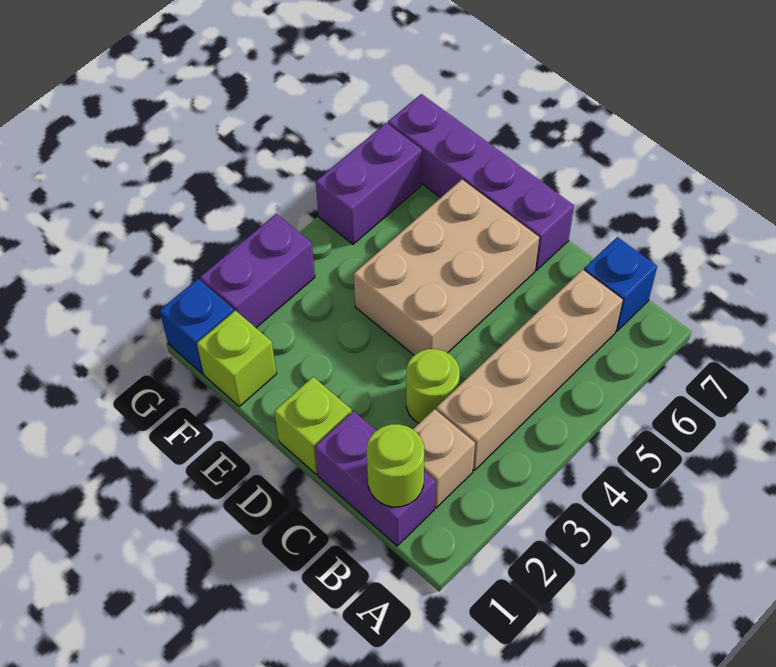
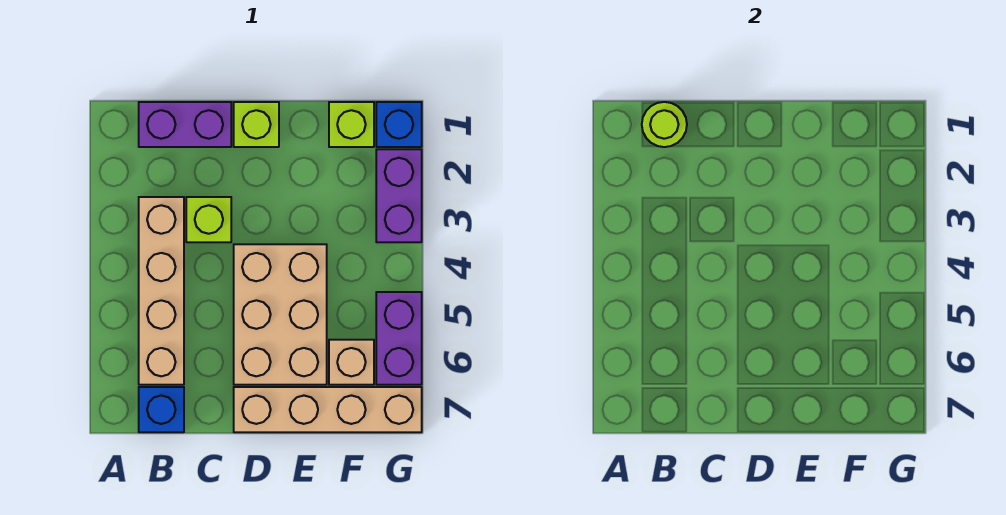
tan brick B2 level 1 -> tan brick F6 level 1
lime round brick C3 level 1 -> lime brick C3 level 1
purple brick D7:G7 level 1 -> tan brick D7:G7 level 1

